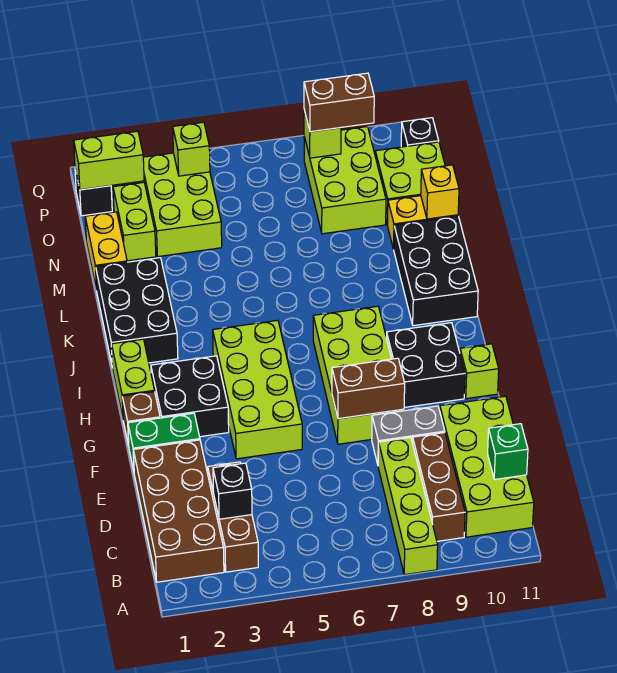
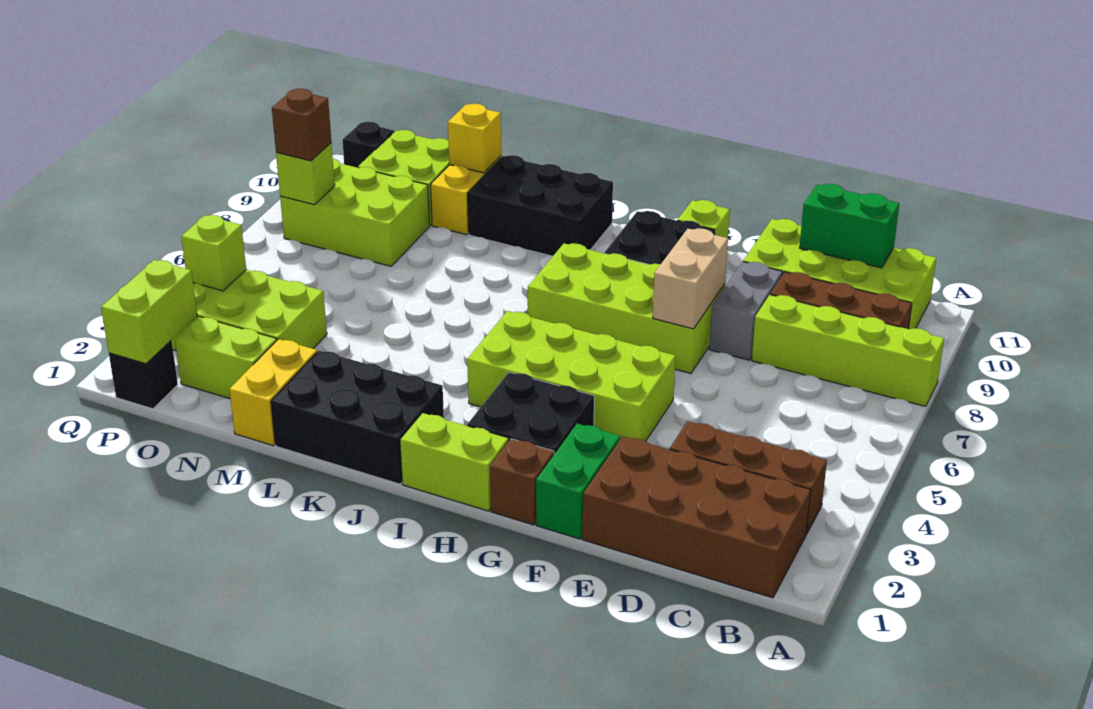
black brick C3 level 2 -> none
green brick C11 level 2 -> green brick C11:D11 level 2
brown brick F7:F8 level 2 -> tan brick F7:F8 level 2
yellow brick M1:N1 level 1 -> yellow brick M1:M2 level 1
brown brick P8:P9 level 3 -> brown brick P8 level 3

